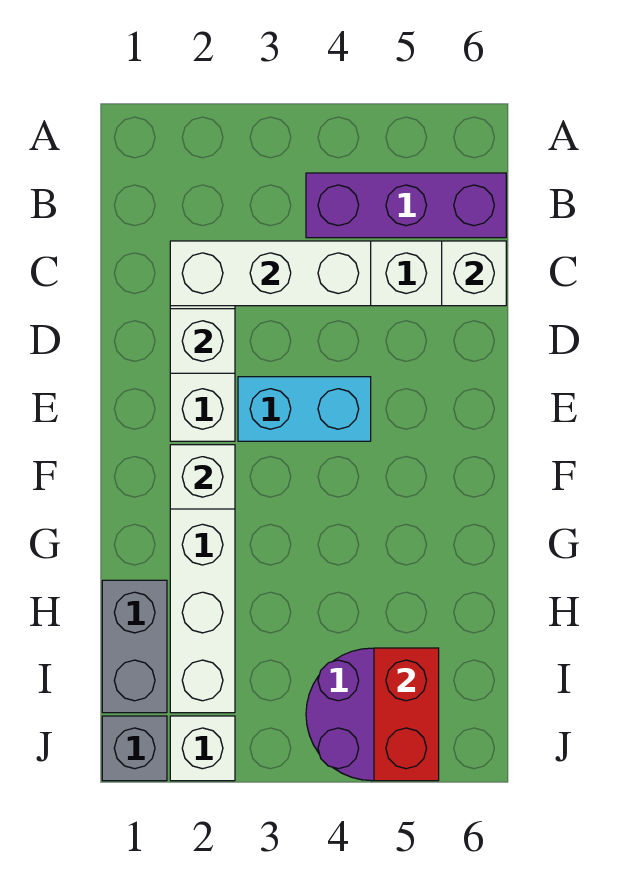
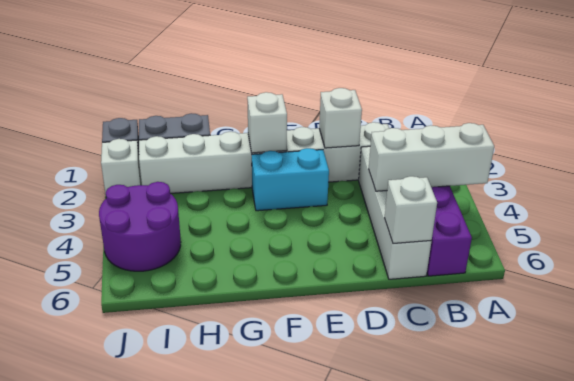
white brick C2:C4 level 2 -> white brick A4:C4 level 2
cyan brick E3:E4 level 1 -> cyan brick E3:F3 level 1
red brick I5:J5 level 2 -> none

